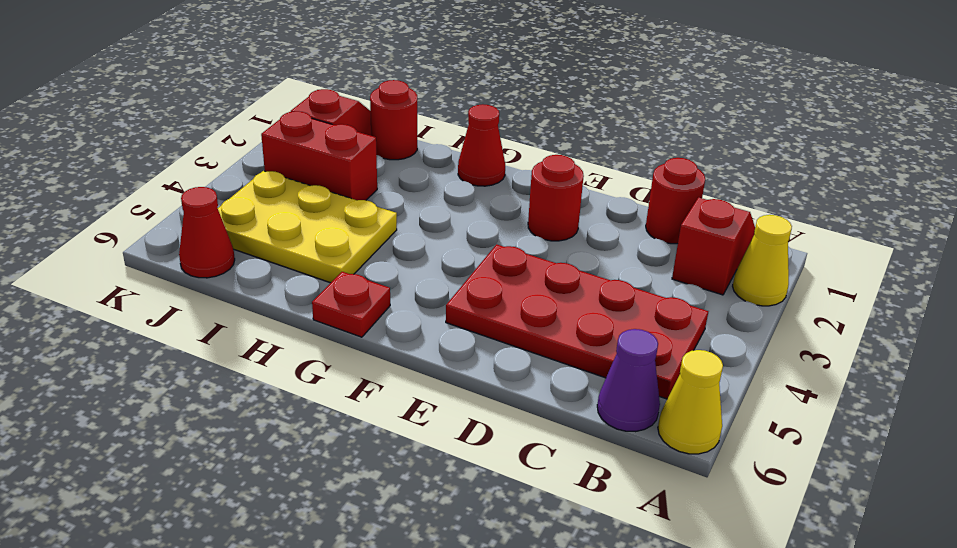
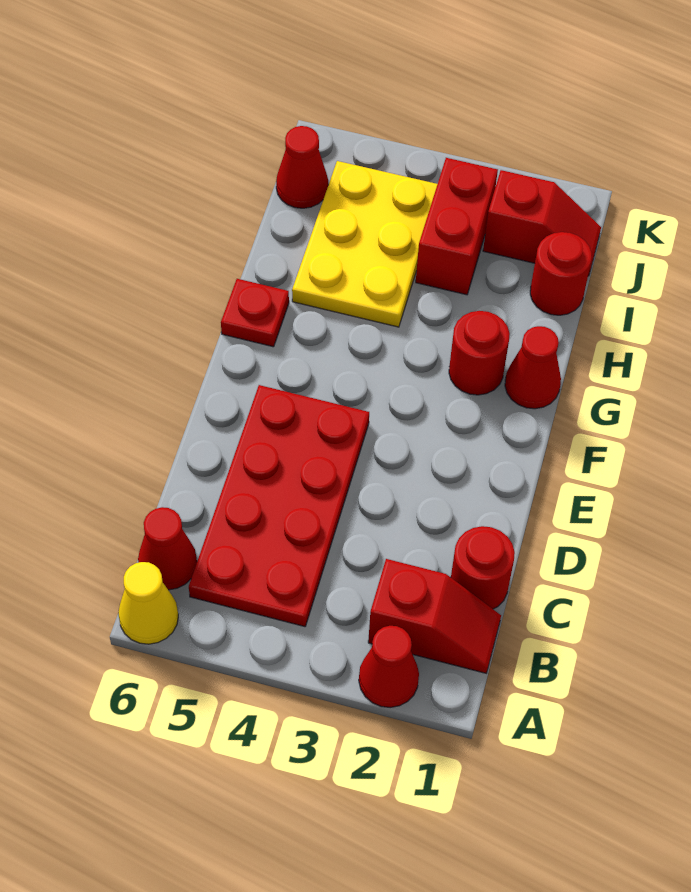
yellow cone A2 level 1 -> red cone A2 level 1
purple cone B6 level 1 -> red cone B6 level 1
red round brick E2 level 1 -> red round brick G2 level 1

